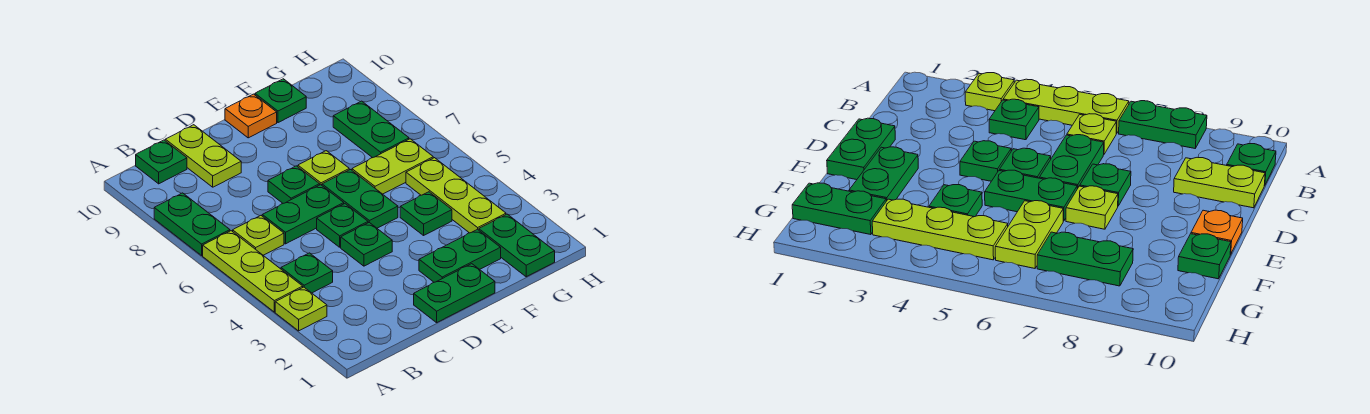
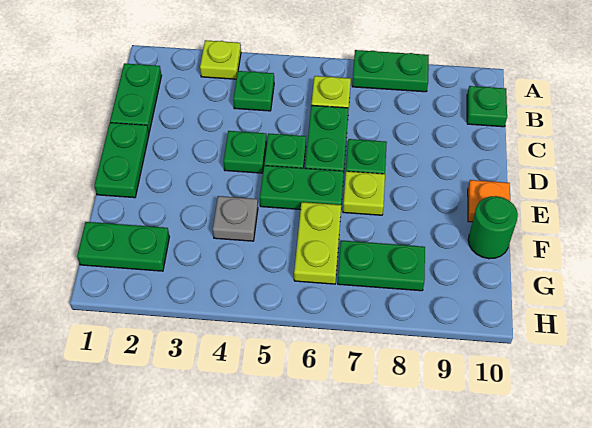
lime plate A4:A6 level 1 -> none
lime plate C9:C10 level 1 -> none
green plate E2:F2 level 1 -> green plate B1:C1 level 1
green plate F4 level 1 -> grey plate F4 level 1
green plate F10 level 1 -> green round brick F10 level 1
lime plate G3:G5 level 1 -> none

